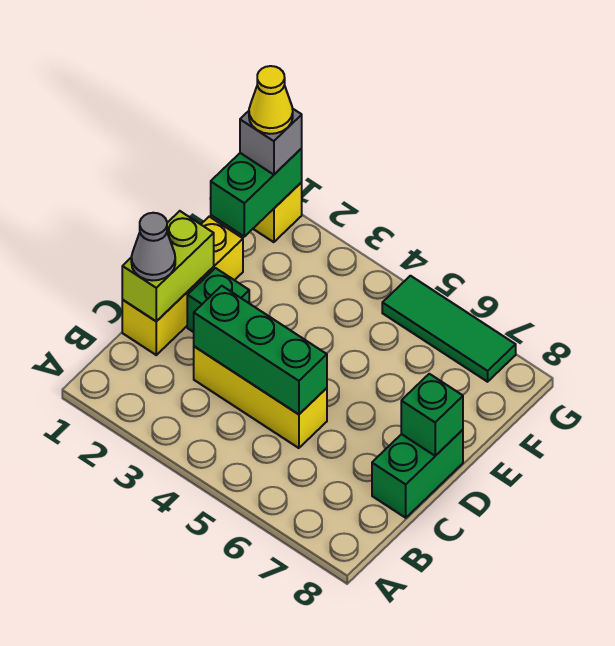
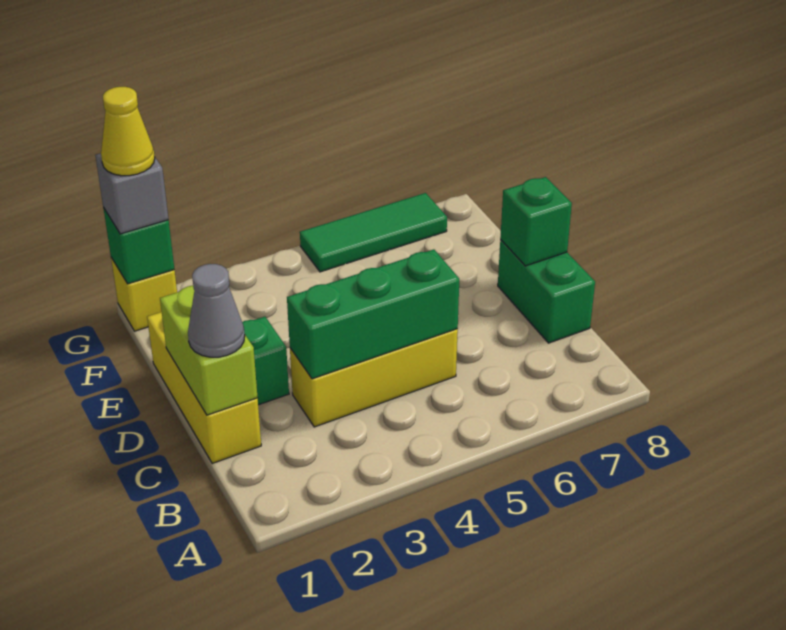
green brick F1:G1 level 2 -> green brick G1 level 2

